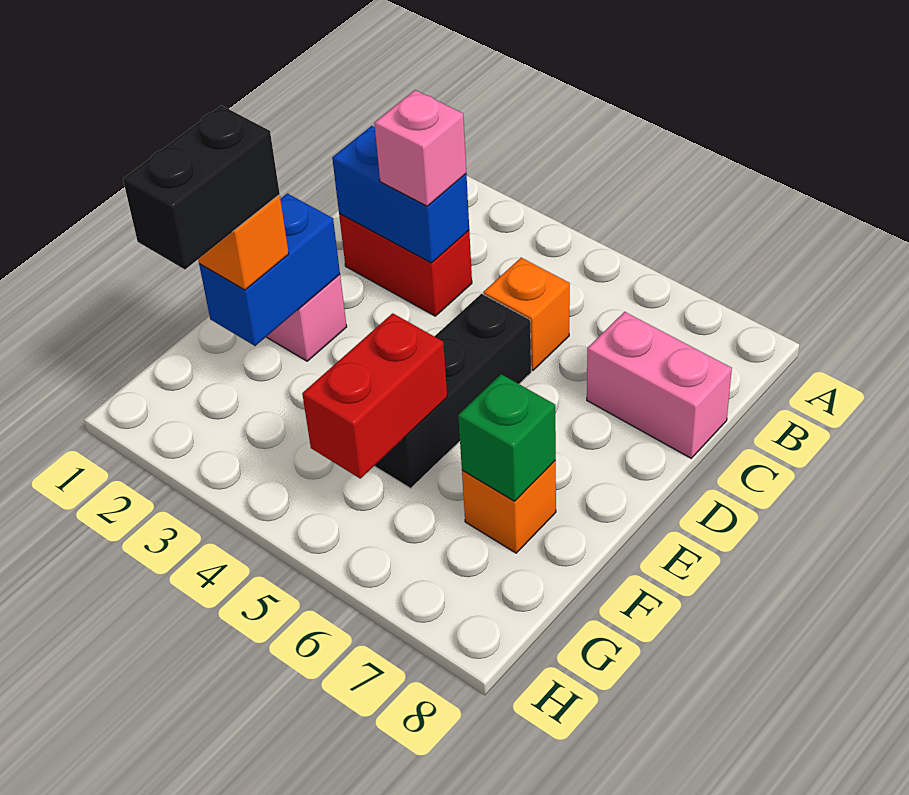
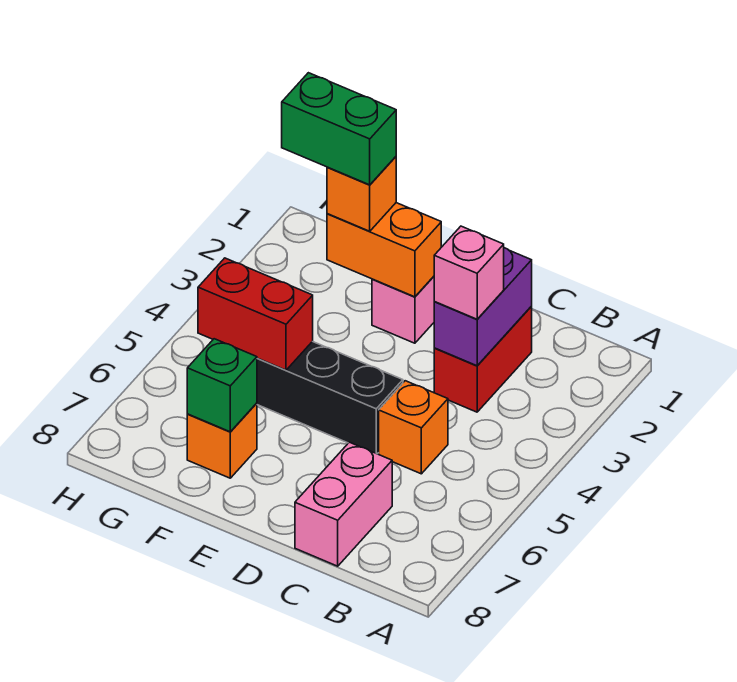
blue brick C2:C3 level 2 -> purple brick C2:C3 level 2
blue brick E2:F2 level 2 -> orange brick E2:F2 level 2
black brick F2:G2 level 4 -> green brick F2:G2 level 4

